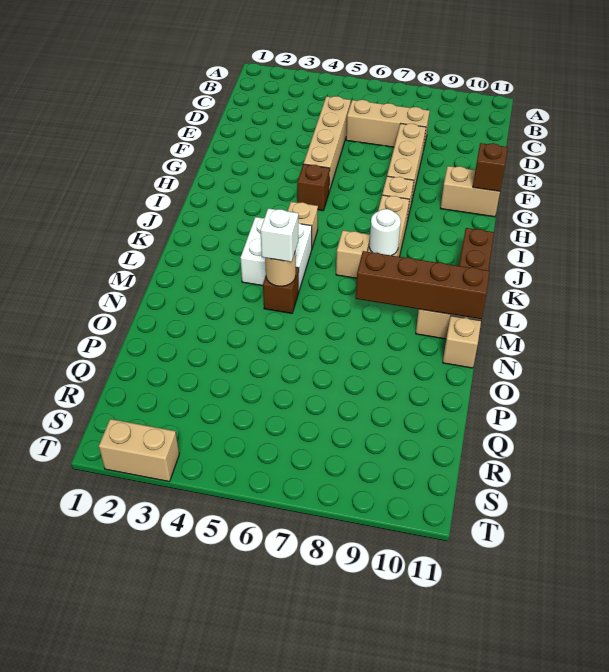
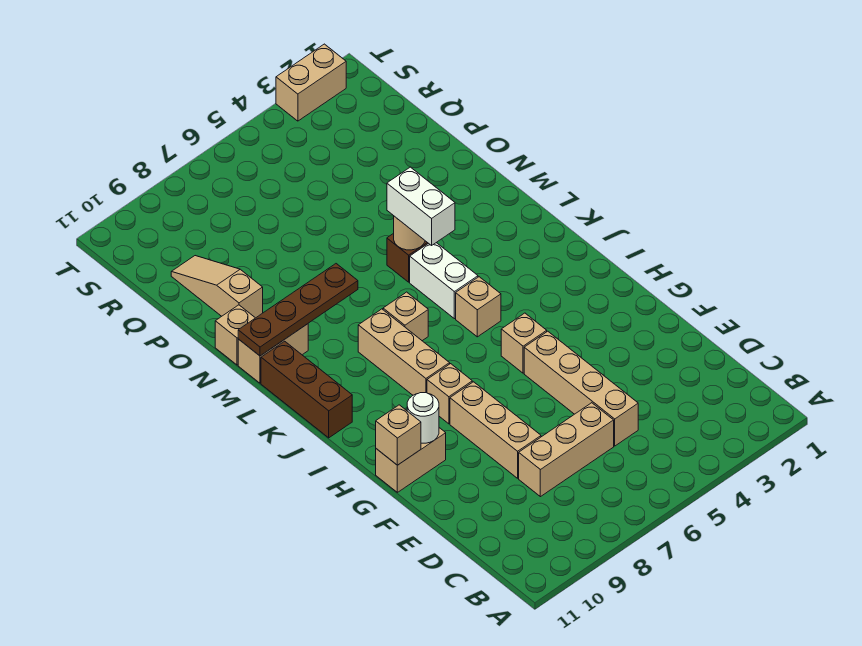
brown brick G11 level 2 -> tan brick G11 level 2
brown brick H5 level 1 -> tan brick H5 level 1
white brick K4:L5 level 1 -> white brick K5:L5 level 1
white round brick K8 level 2 -> white round brick G10 level 2
white brick M5 level 3 -> white brick L5:M5 level 3
brown brick M8:M11 level 2 -> brown plate M8:M11 level 2
none -> tan slope O10:Q10 level 1 top O

